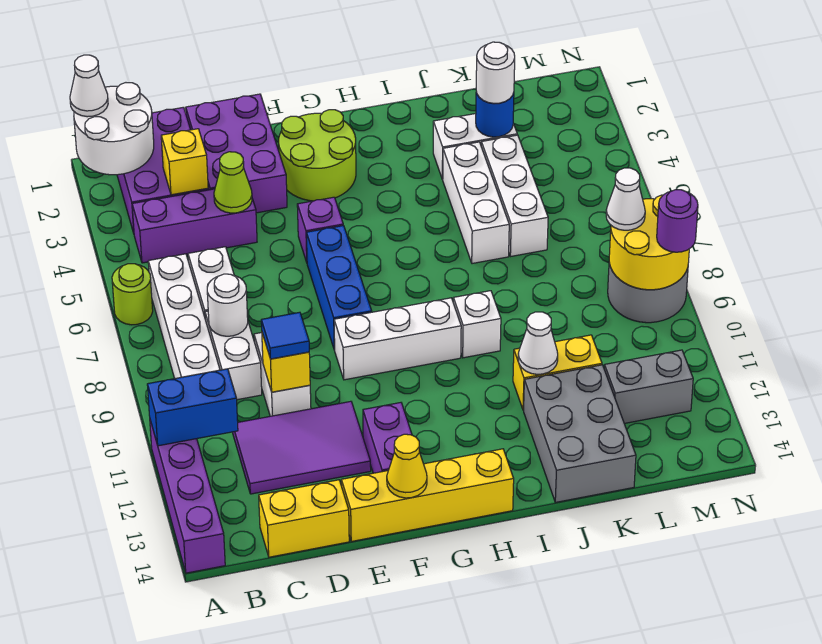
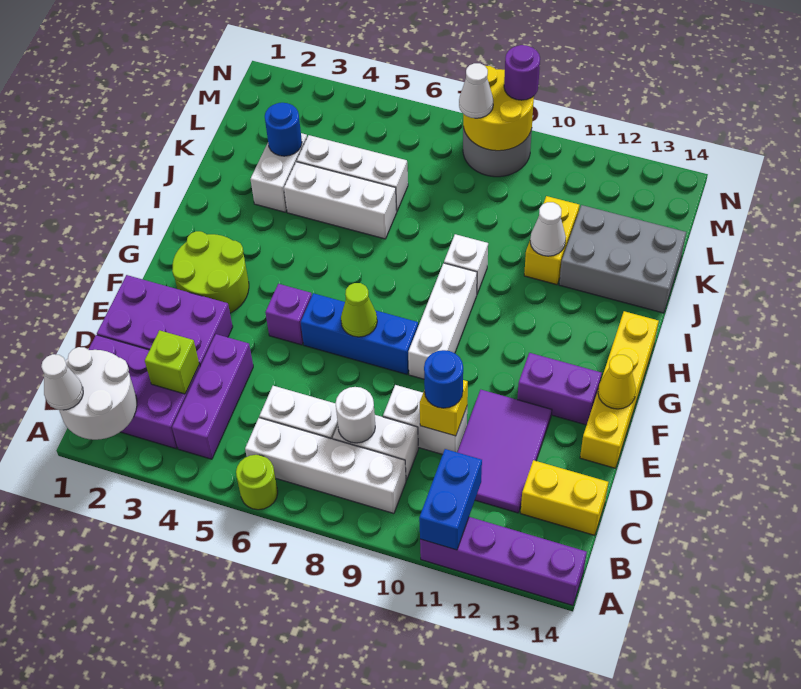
yellow brick C3 level 2 -> lime brick C3 level 2
yellow brick C14:D14 level 1 -> yellow brick C13:C14 level 1
lime cone D4 level 2 -> lime cone F7 level 2
blue tile D10 level 3 -> blue round brick D10 level 3
white round brick K3 level 3 -> none
grey brick L12:M12 level 1 -> none

